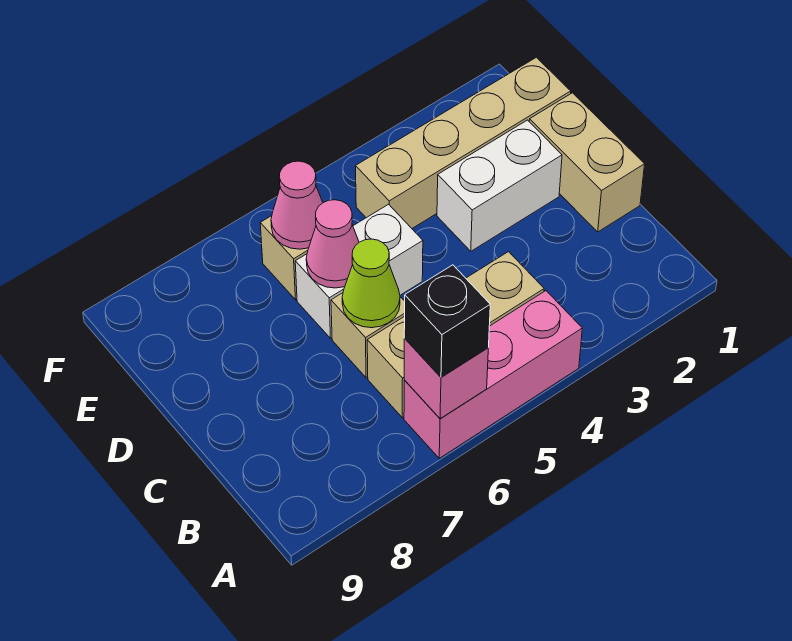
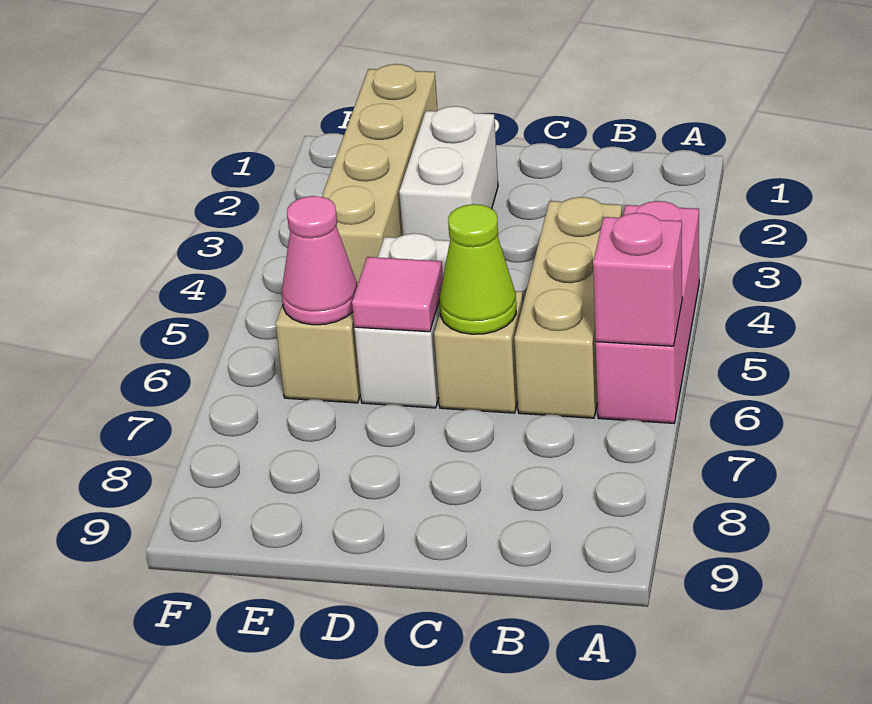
black brick A6 level 3 -> none
tan brick C1:D1 level 1 -> none
pink cone D6 level 2 -> pink tile D6 level 2

